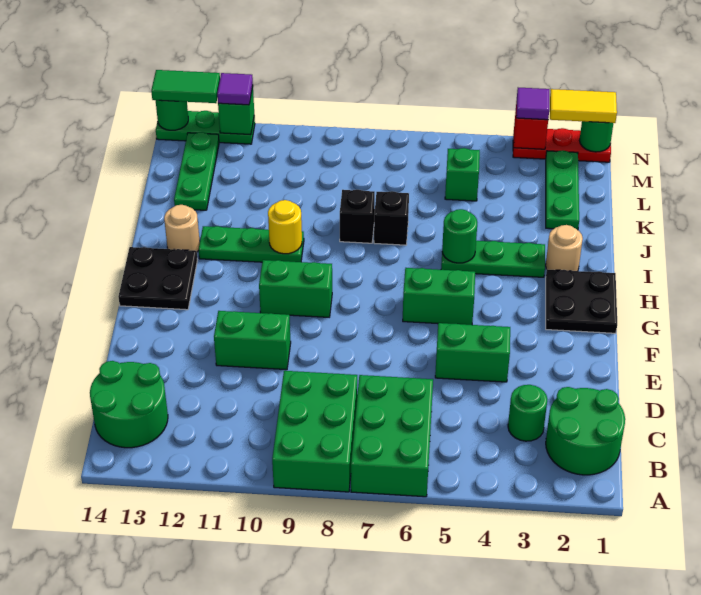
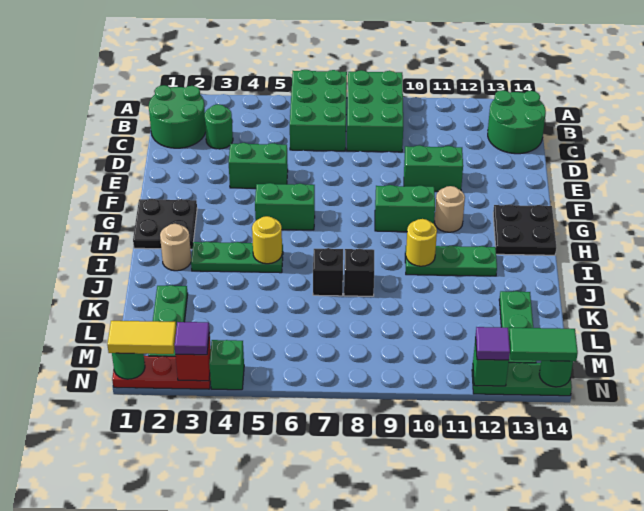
green round brick I5 level 2 -> yellow round brick I5 level 2
tan round brick I13 level 1 -> tan round brick G11 level 1
green brick L5 level 1 -> green brick N4 level 1

